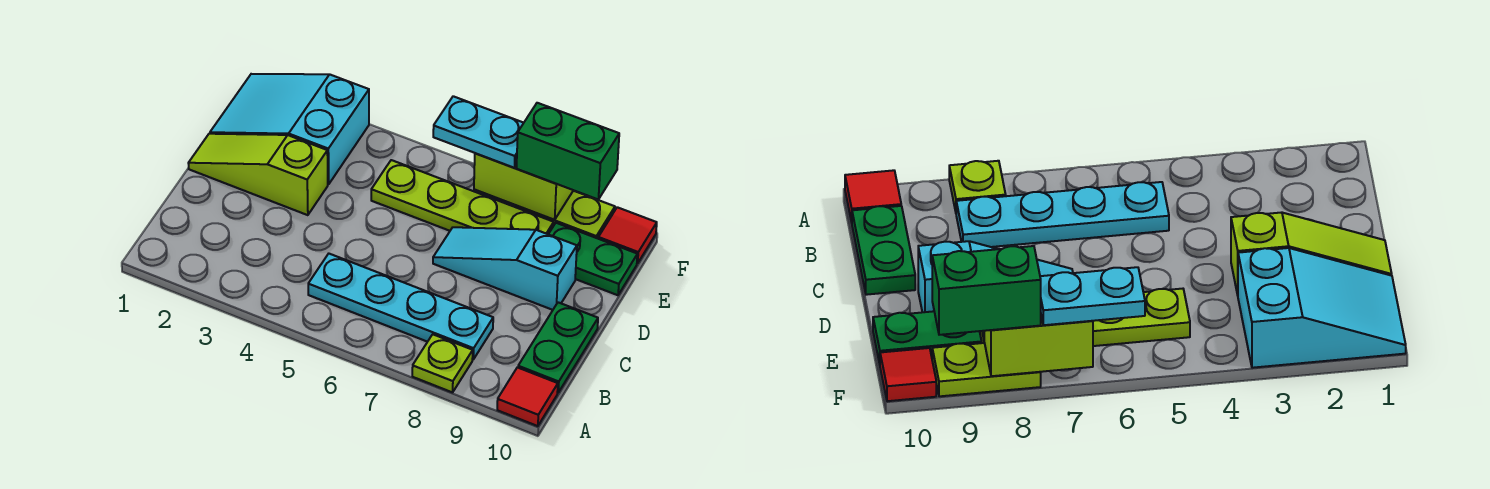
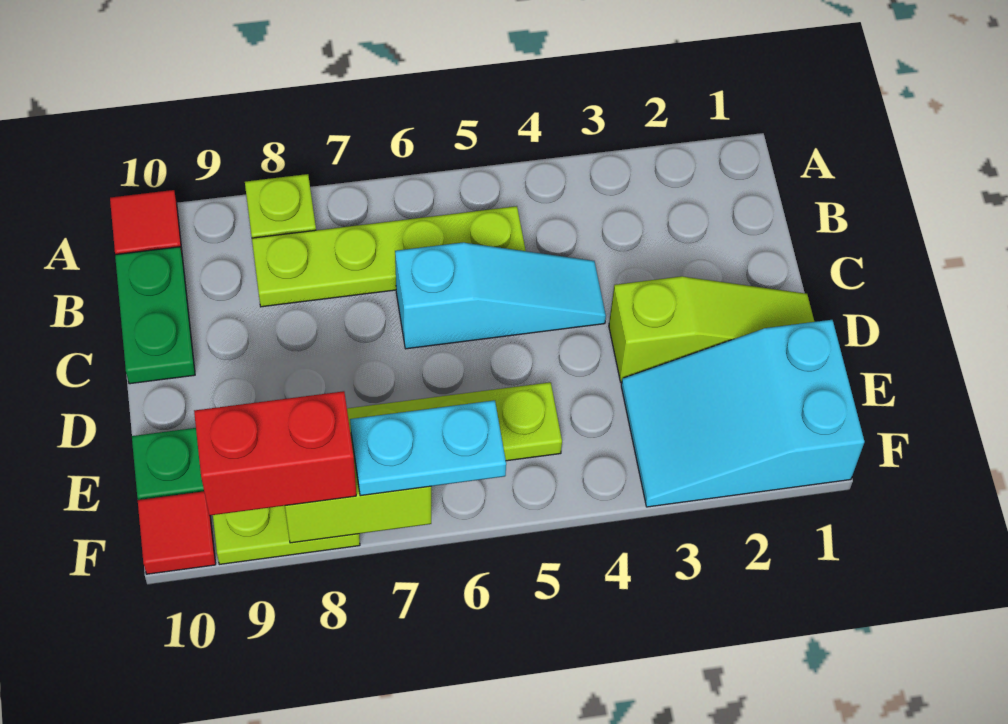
cyan plate B5:B8 level 1 -> lime plate B5:B8 level 1
cyan slope D7:D9 level 1 top 9 -> cyan slope C4:C6 level 1 top 6
cyan slope E1:F3 level 1 top 3 -> cyan slope E1:F3 level 1 top 1
green brick F8:F9 level 3 -> red brick F8:F9 level 3

